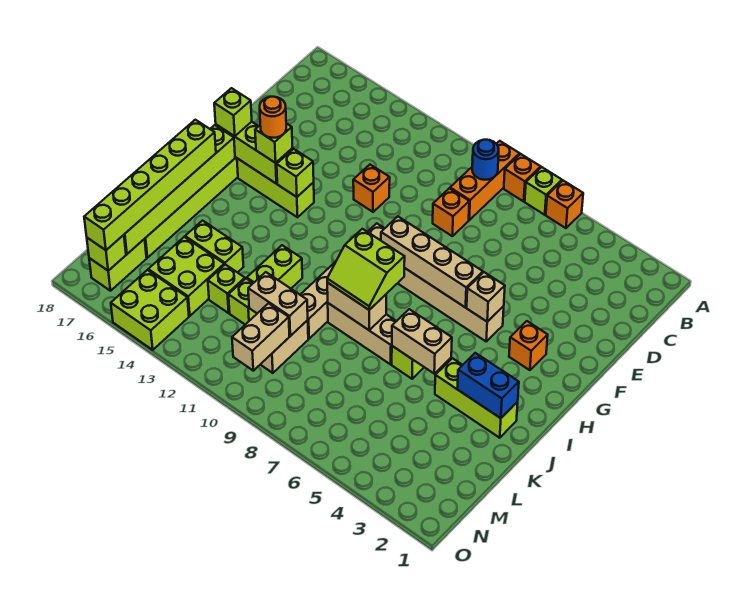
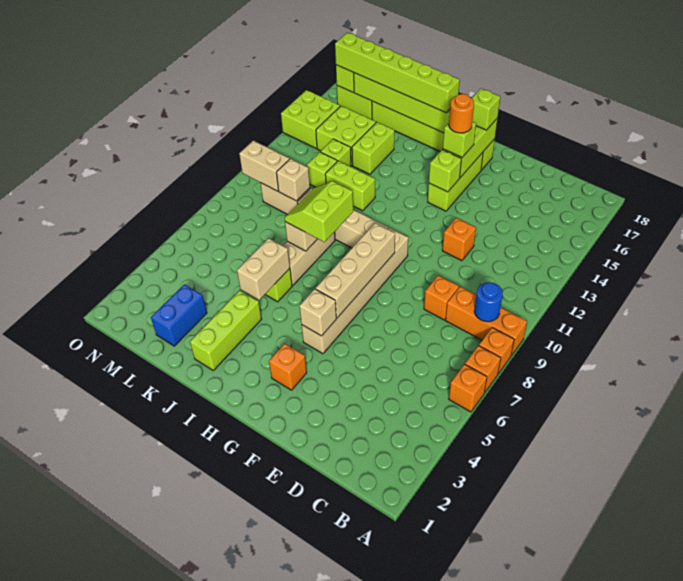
lime brick A7 level 1 -> orange brick A7 level 1
blue brick J2:J3 level 2 -> blue brick L2:L3 level 1
tan brick L10:L11 level 2 -> tan brick L10 level 2

